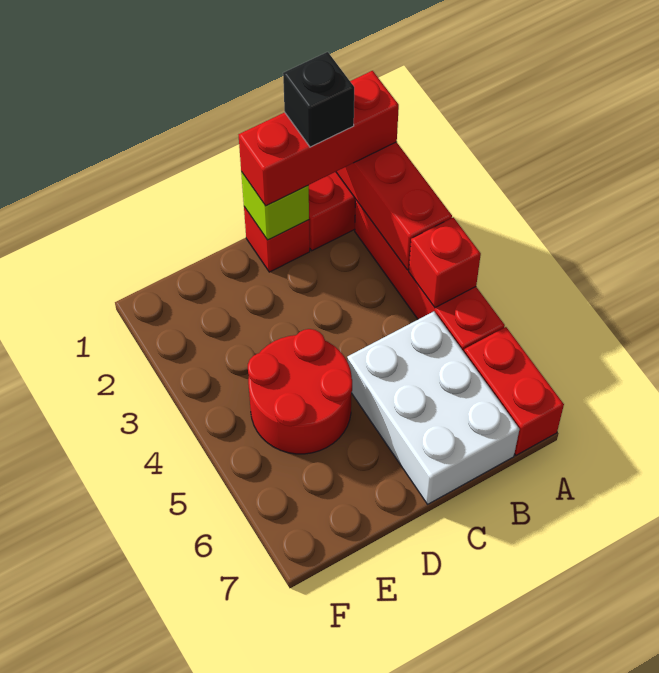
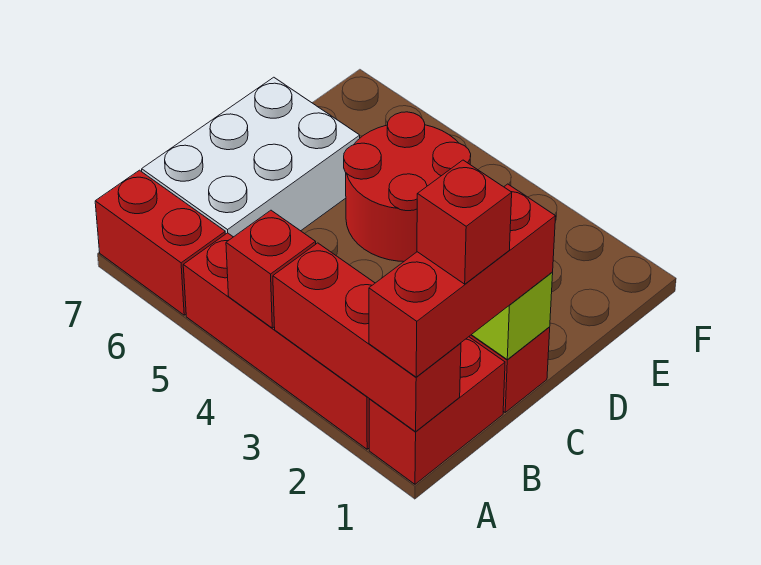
black brick B1 level 4 -> red brick B1 level 4
white brick B5:C7 level 1 -> white brick B6:D7 level 1

